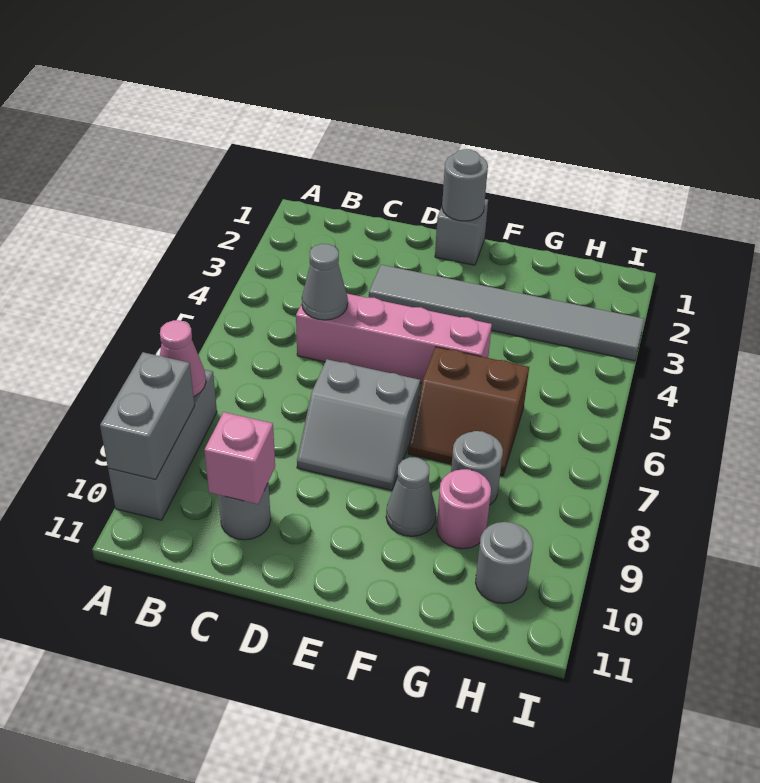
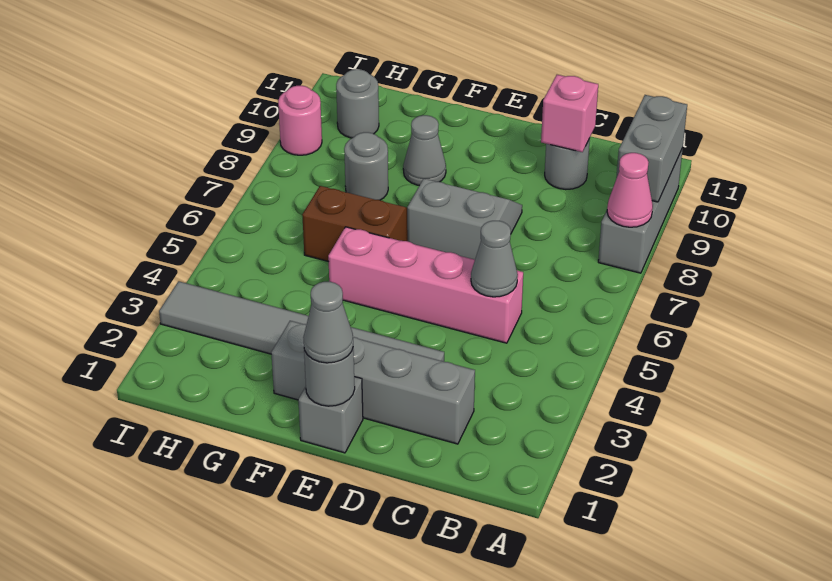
none -> grey brick C2:F2 level 1
none -> grey cone E1 level 3
pink round brick G9 level 1 -> pink round brick I9 level 1

